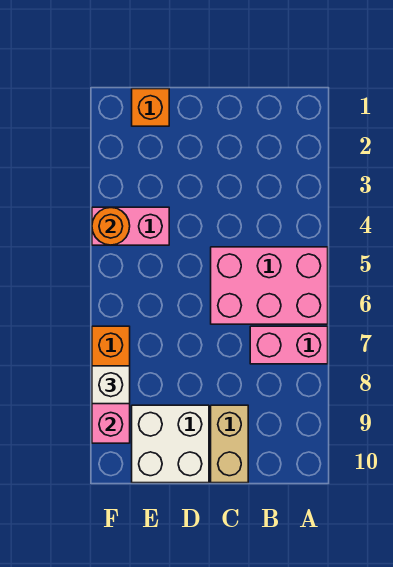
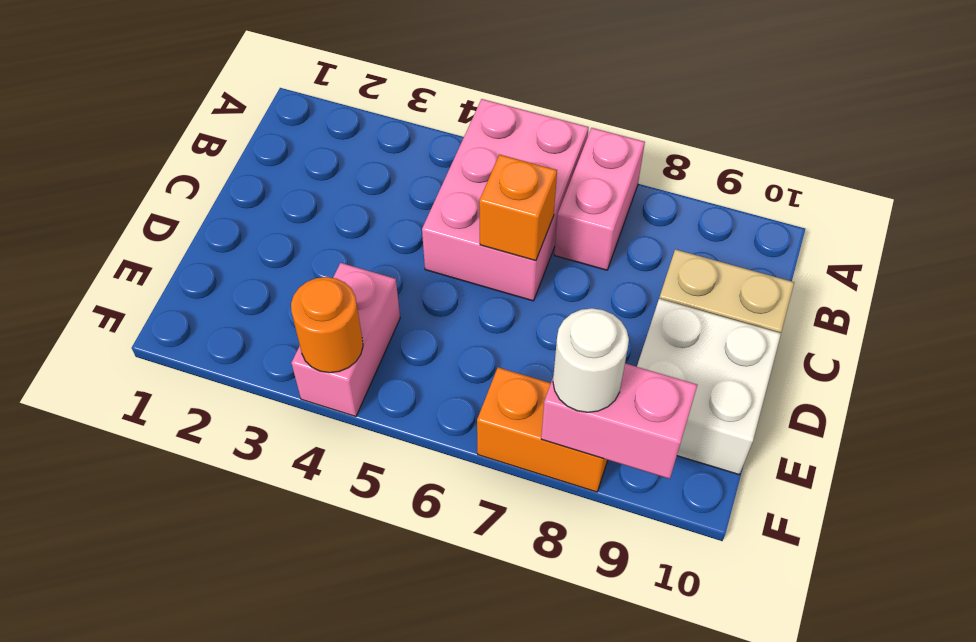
orange brick E1 level 1 -> orange brick C6 level 2
white brick F8 level 3 -> white round brick F8 level 3

